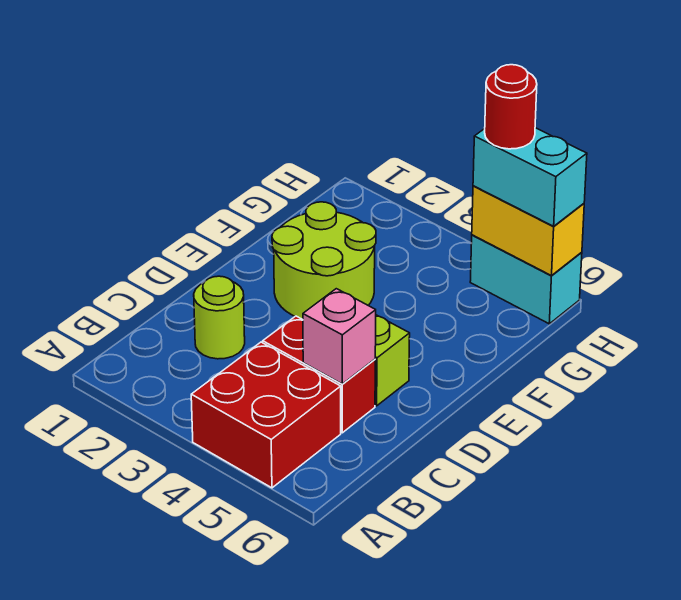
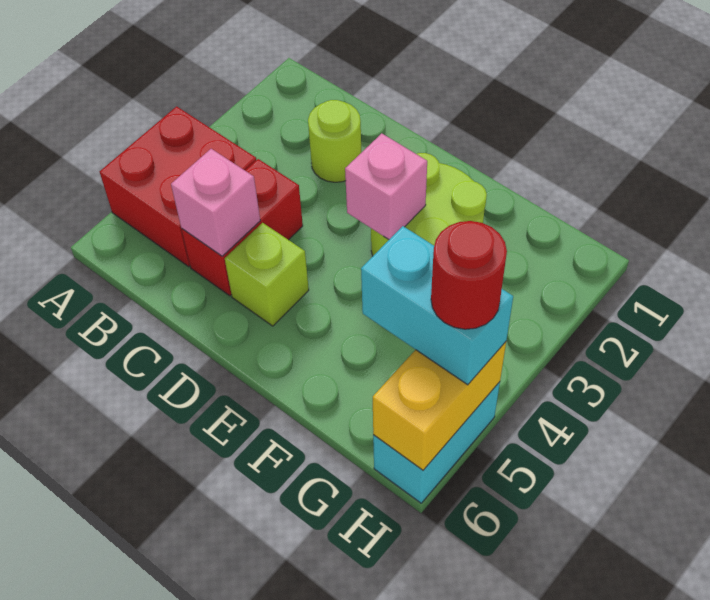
none -> pink brick E3 level 2
cyan brick H5:H6 level 3 -> cyan brick G5:H5 level 3

